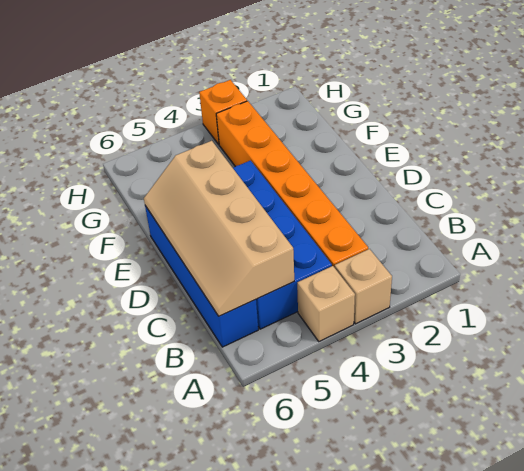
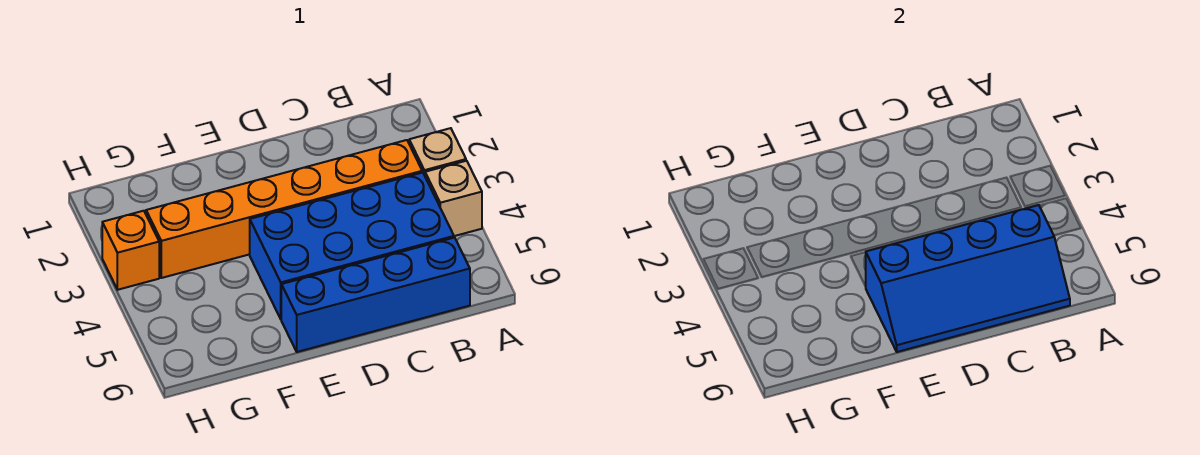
tan slope B5:E6 level 2 top 5 -> blue slope B5:E6 level 2 top 5

